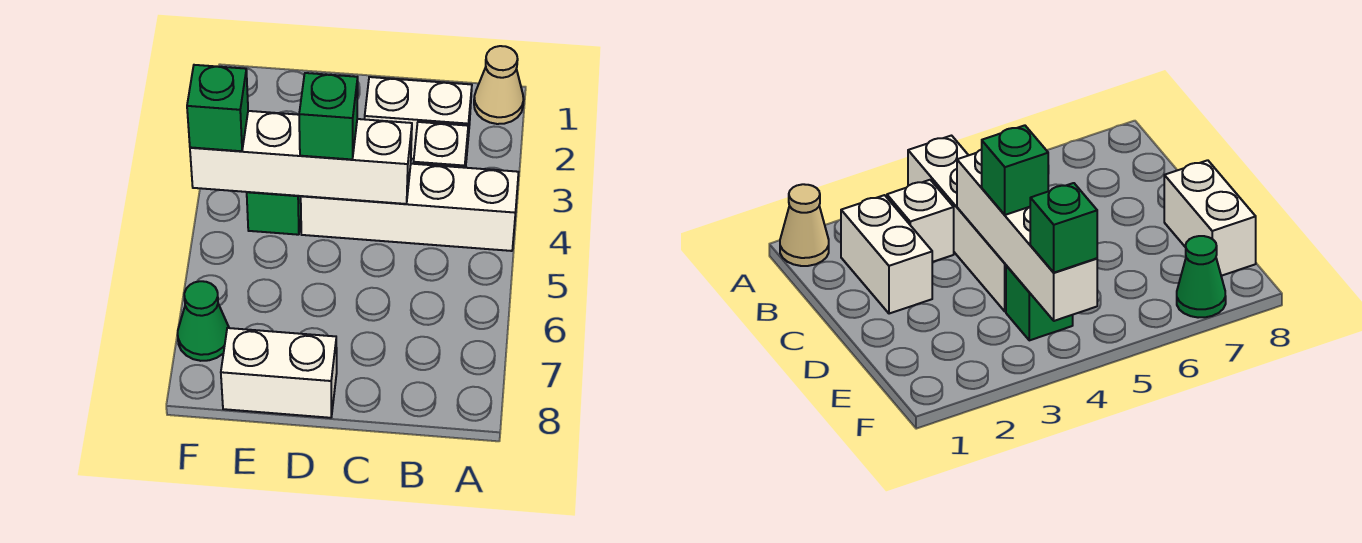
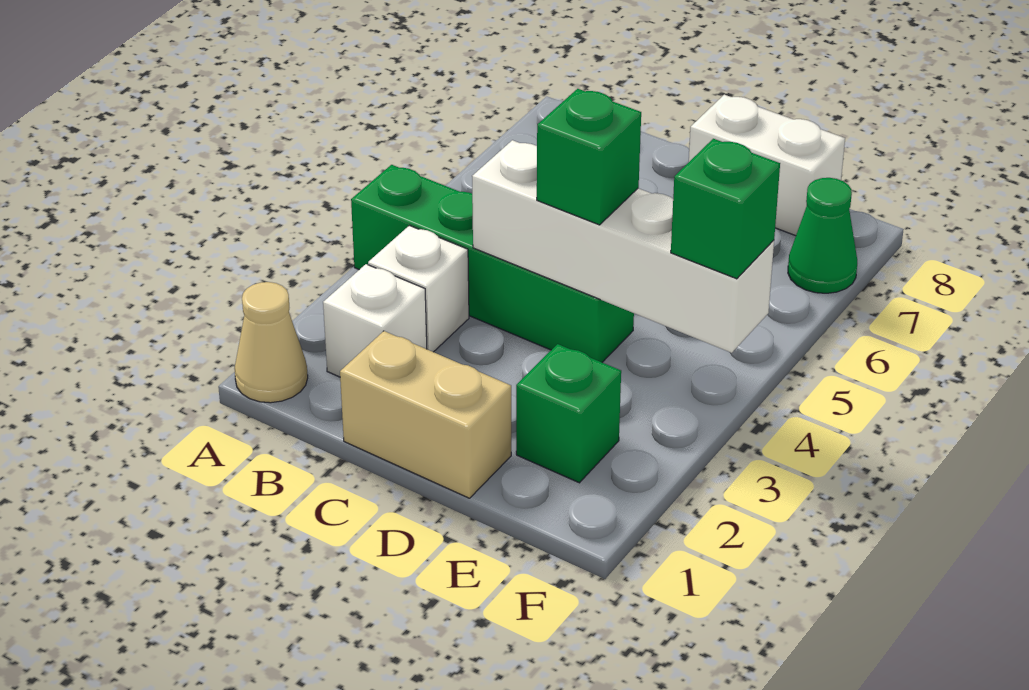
white brick A4:D4 level 1 -> green brick A4:D4 level 1
white brick B2:C2 level 1 -> white brick B2 level 1
none -> tan brick C1:D1 level 1
green brick E4 level 1 -> green brick E2 level 1

